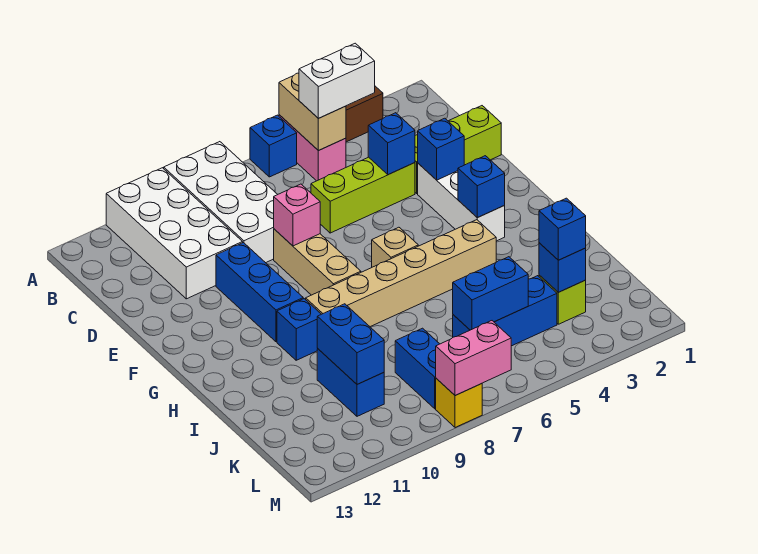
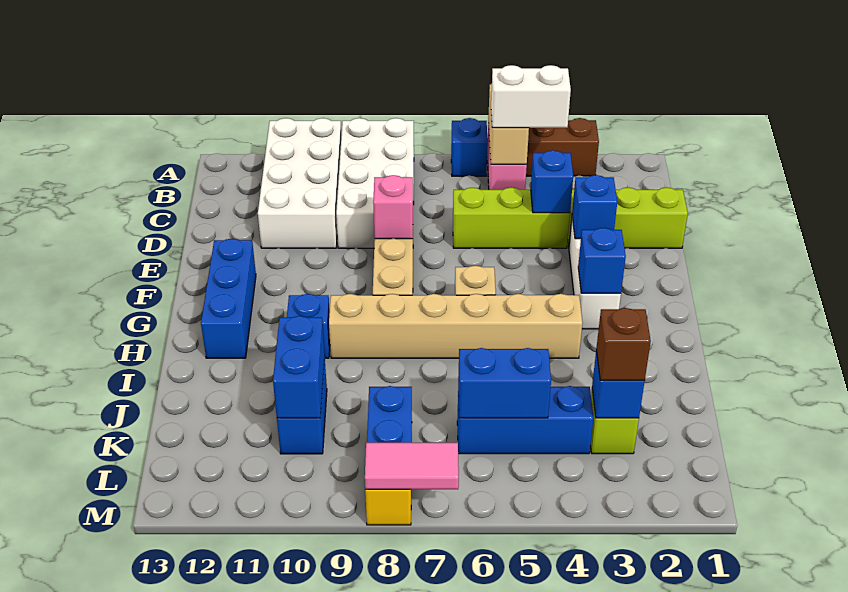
blue brick E10:G10 level 1 -> blue brick F12:H12 level 1
blue brick K3 level 3 -> brown brick K3 level 3
pink brick M7:M8 level 2 -> pink tile M7:M8 level 2

